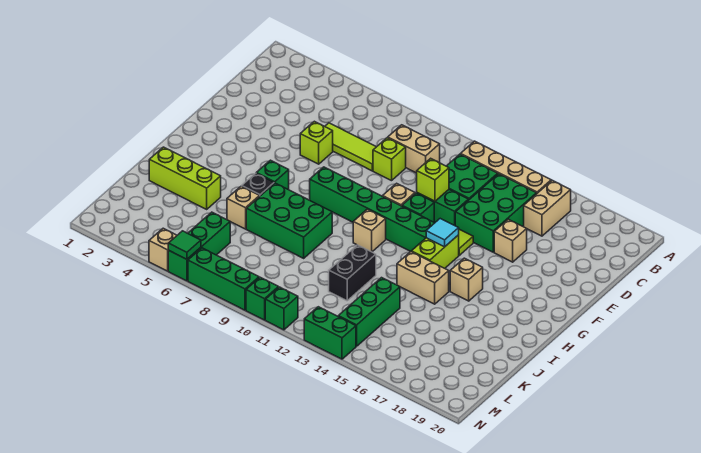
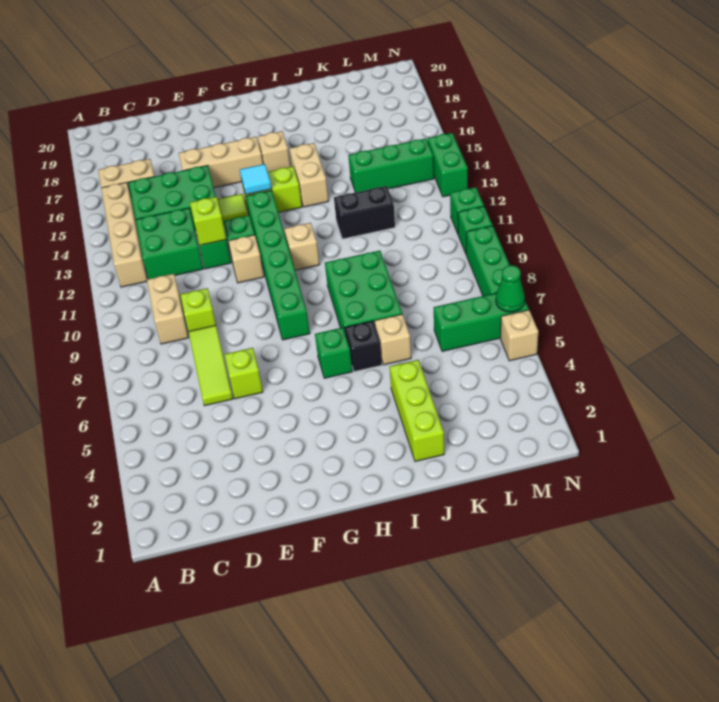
tan brick E16 level 1 -> tan brick E16:G16 level 1
green tile N6 level 2 -> green cone N6 level 2

